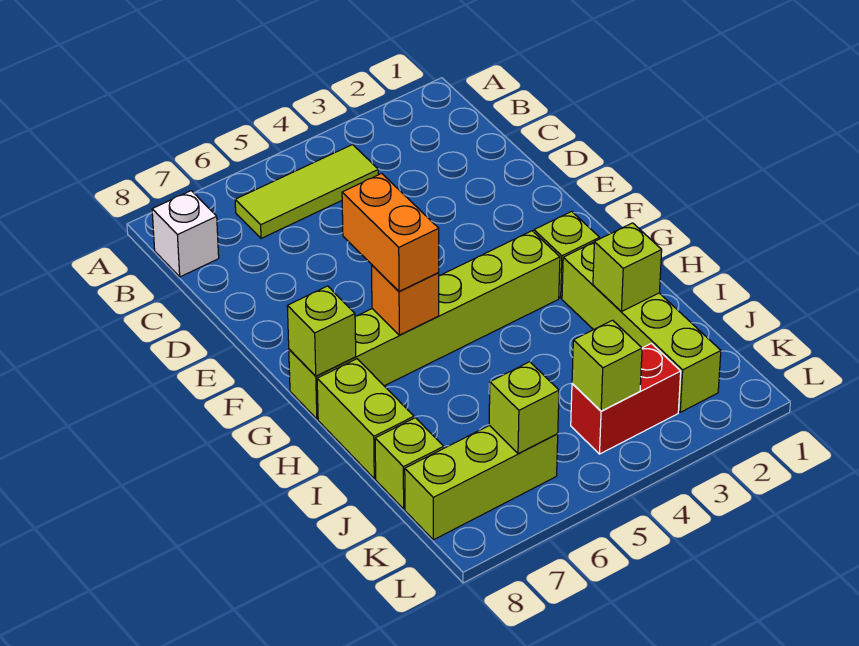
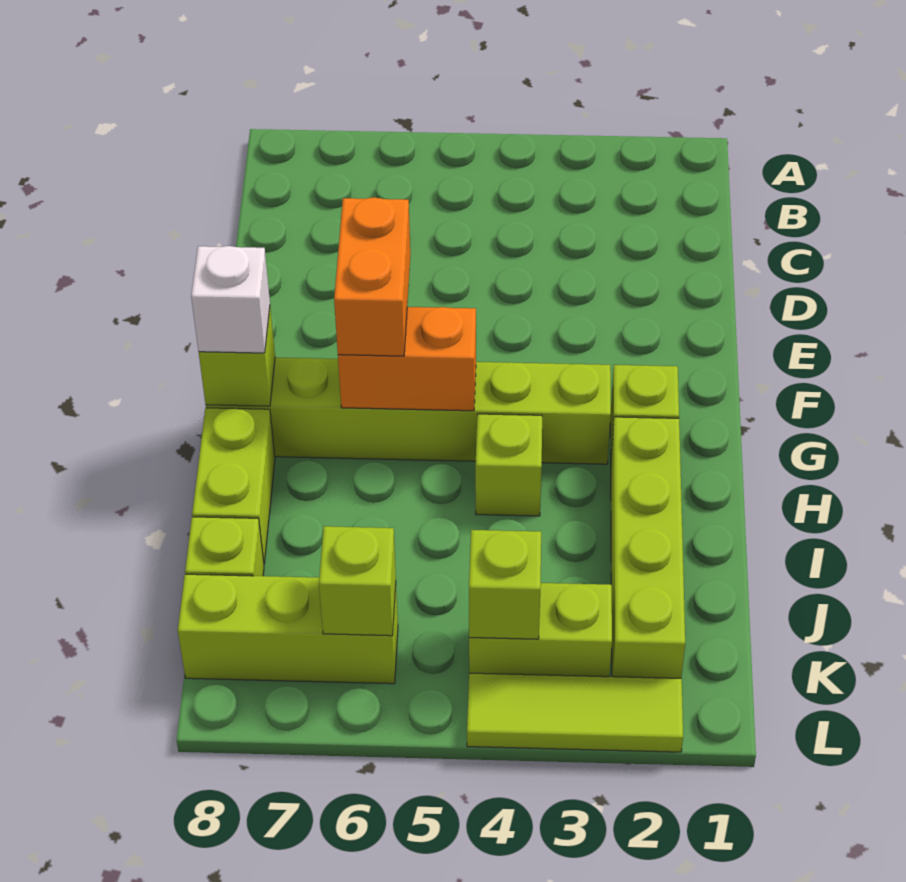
lime tile B4:B6 level 1 -> lime tile L2:L4 level 1
white brick B8 level 1 -> white brick G8 level 3
orange brick G6 level 2 -> orange brick G5:G6 level 2
lime brick I2 level 2 -> lime brick H4 level 1
red brick K3:K4 level 1 -> lime brick K3:K4 level 1

